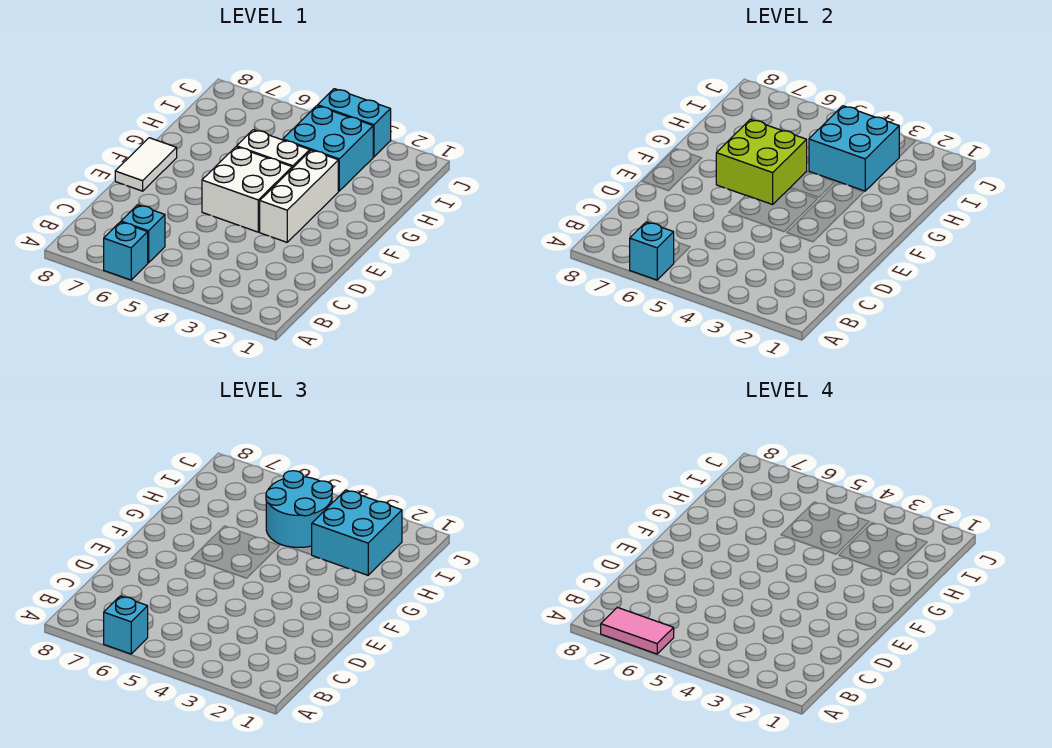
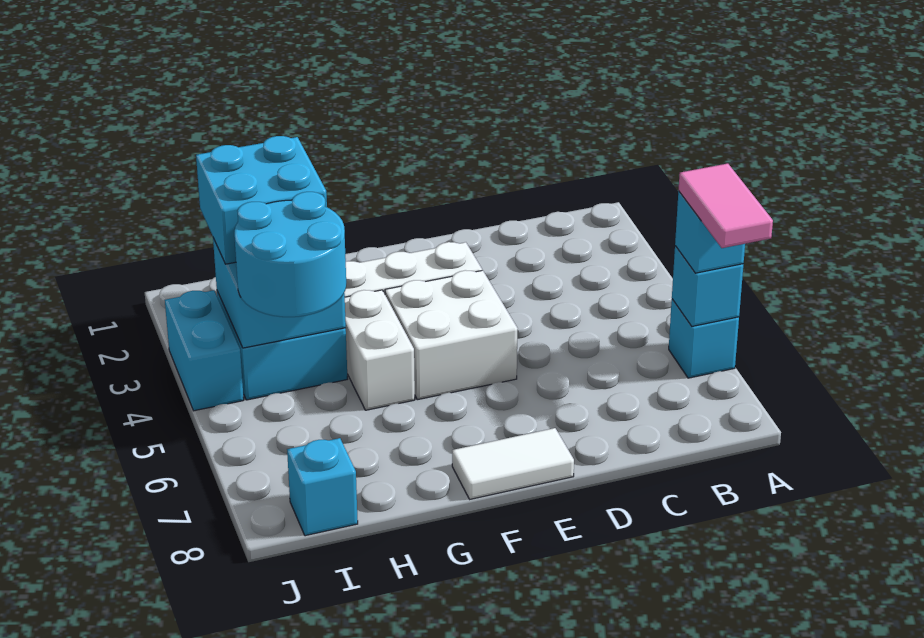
cyan brick B6 level 1 -> cyan brick I8 level 1
lime brick F5:G6 level 2 -> none

